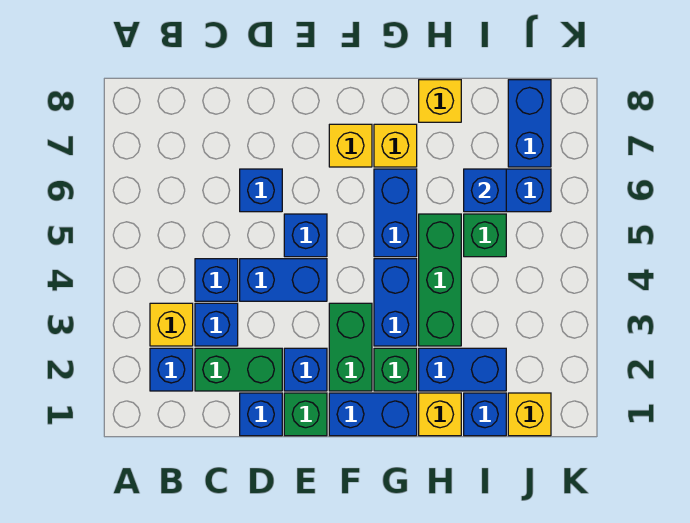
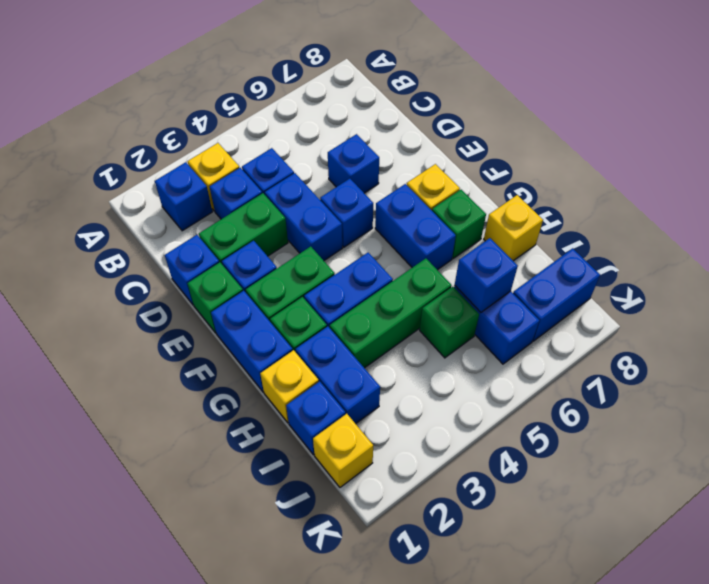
green brick C2:D2 level 1 -> green brick D2:D3 level 1
blue brick G5:G6 level 1 -> blue brick F6:G6 level 1
yellow brick G7 level 1 -> green brick G7 level 1

